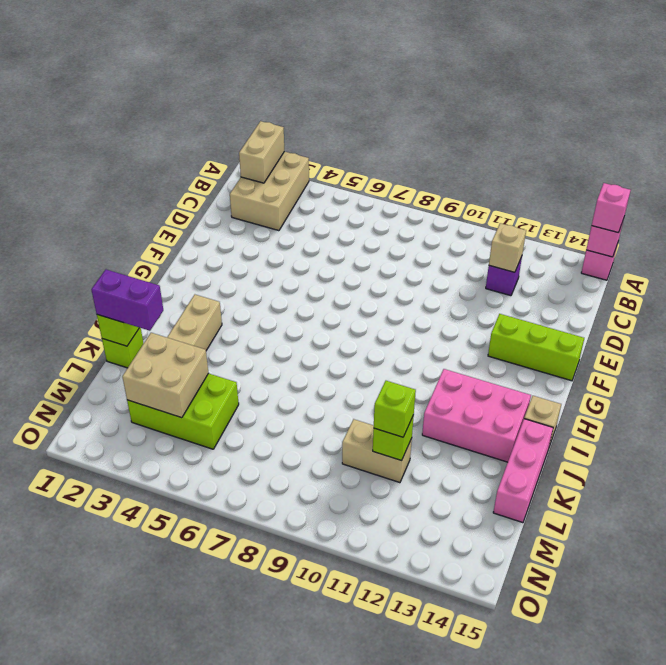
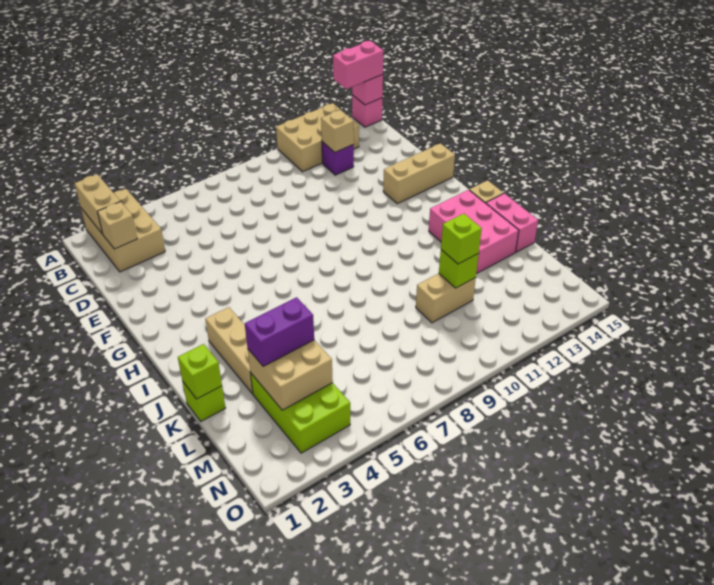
none -> tan brick A11:B13 level 1
pink brick A15 level 3 -> pink brick A14:A15 level 3
none -> tan brick C2 level 2
lime brick F13:F15 level 1 -> tan brick F13:F15 level 1
pink brick I12:J14 level 1 -> pink brick I13:K14 level 1
pink brick J15:L15 level 1 -> pink brick J15:K15 level 1
purple brick K1:K2 level 3 -> purple brick L3:L4 level 3
lime brick L3:M5 level 1 -> lime brick L3:N4 level 1

